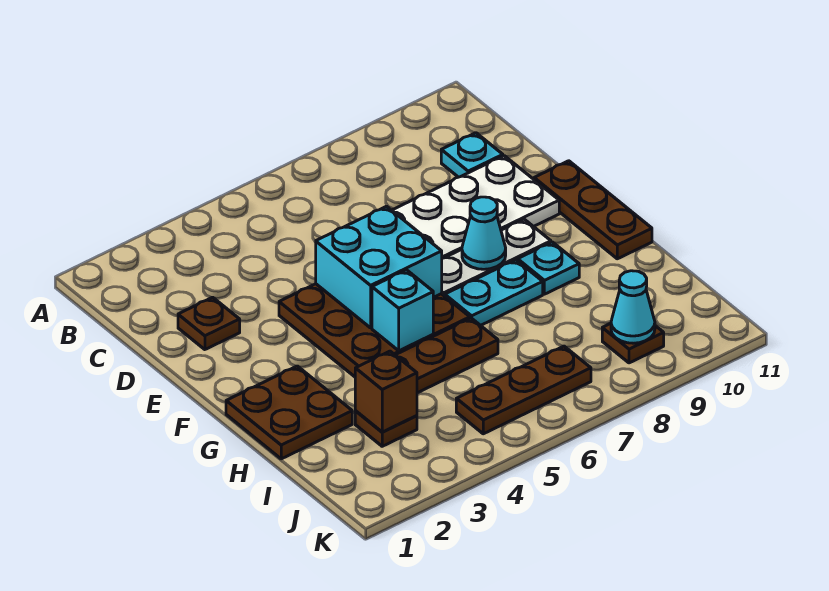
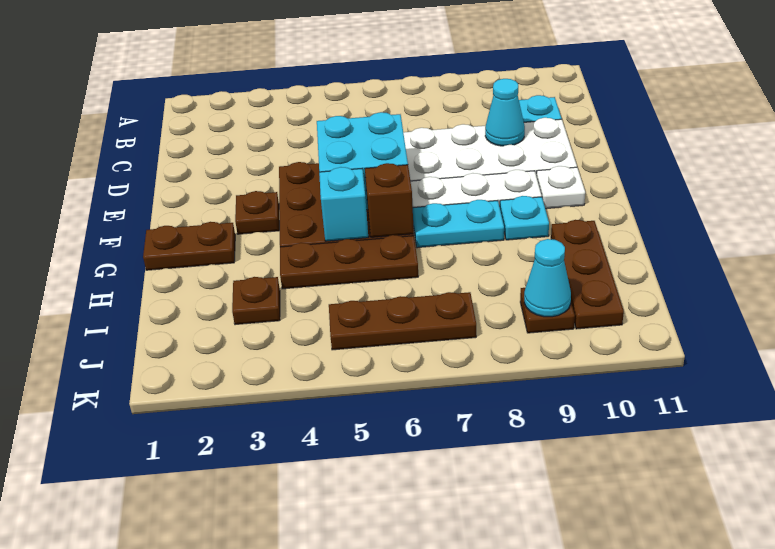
brown plate D2 level 1 -> brown plate F3 level 1
brown plate E11:G11 level 1 -> brown plate H10:J10 level 1
cyan cone F8 level 2 -> cyan cone D9 level 2
none -> white plate F10 level 1
brown plate G1:H2 level 1 -> brown plate G1:G2 level 1
brown brick I3 level 2 -> brown brick G6 level 2

